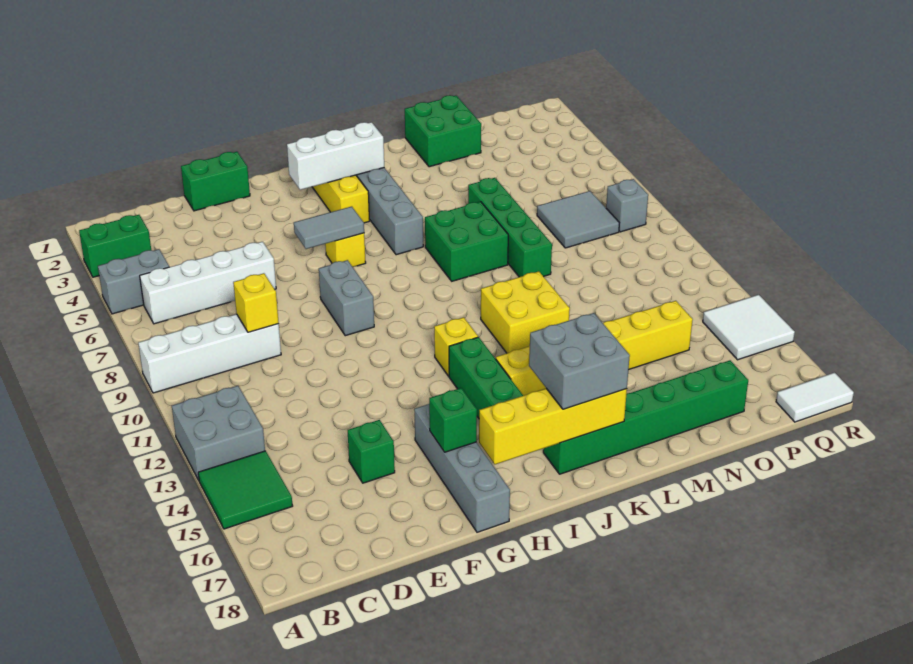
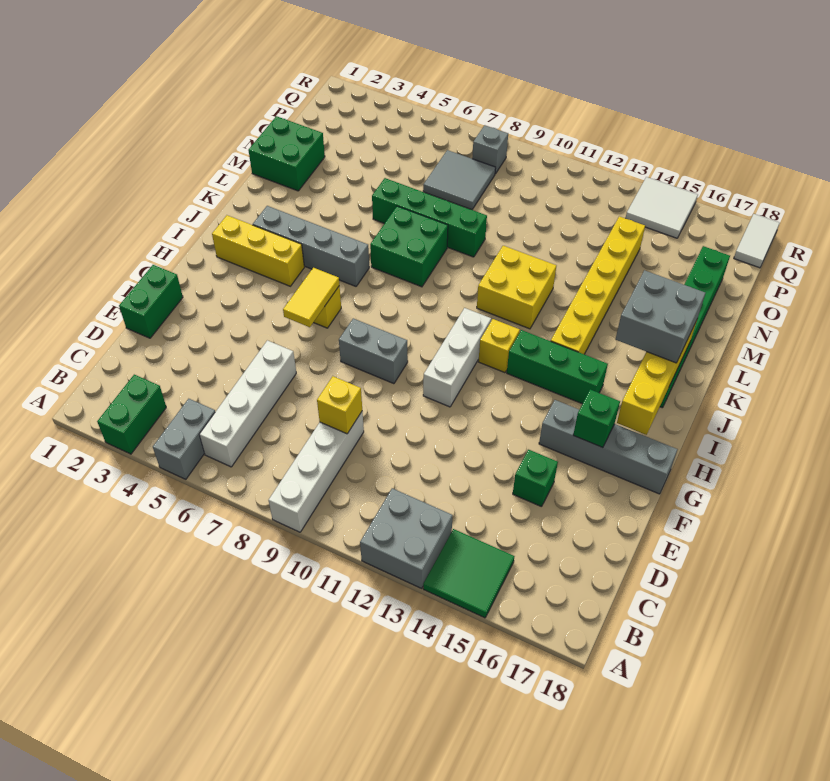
grey tile G6:H6 level 2 -> yellow tile G6:H6 level 2
white brick H3:J3 level 2 -> white brick G11:I11 level 1

